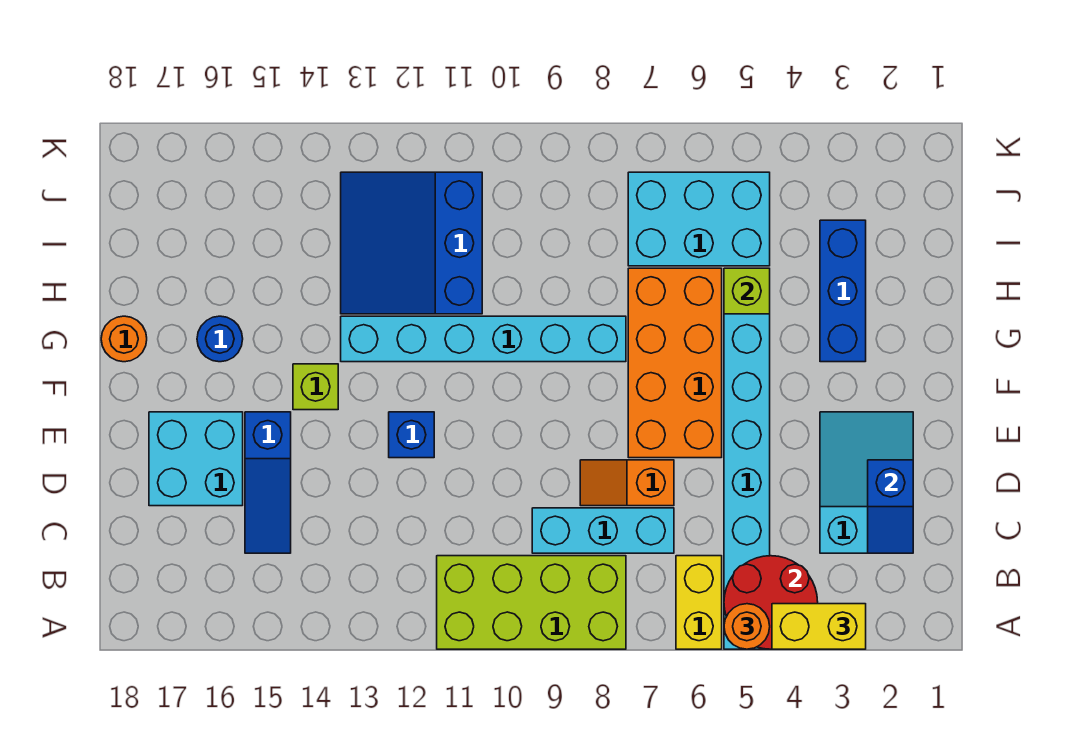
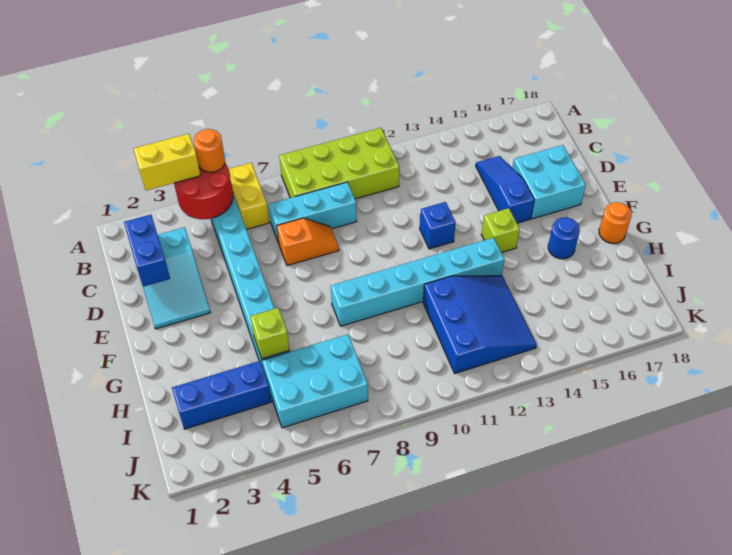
blue slope C2:D2 level 2 top D -> blue brick C2:D2 level 2
orange brick E6:H7 level 1 -> none
blue brick G3:I3 level 1 -> blue brick I2:I4 level 1

